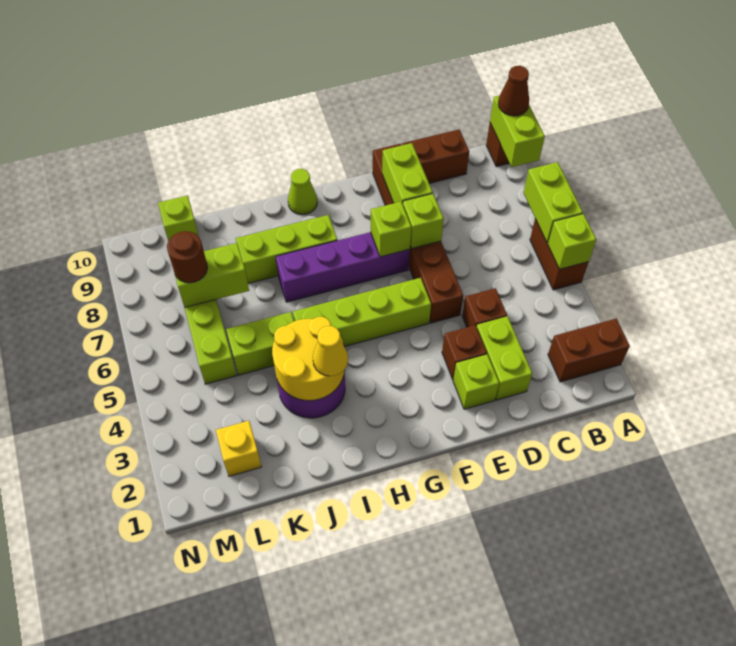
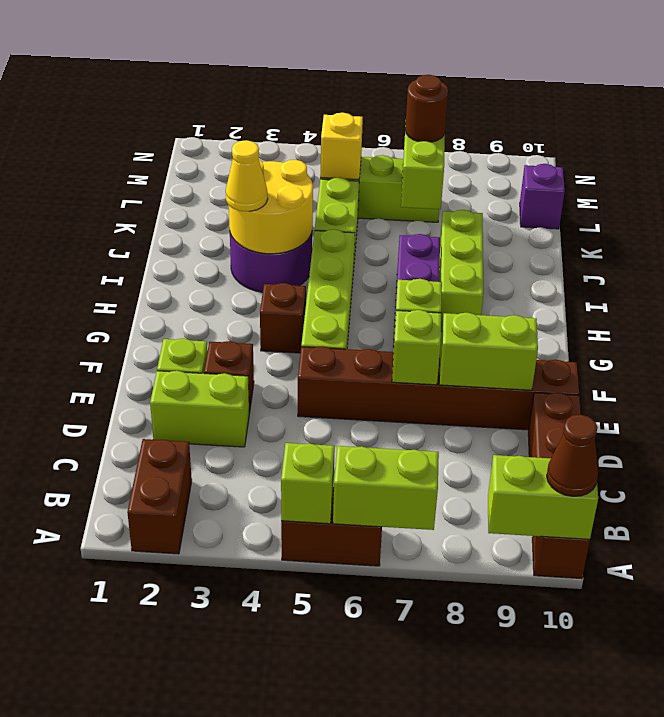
brown brick D4 level 1 -> brown brick G4 level 1
lime cone H10 level 1 -> none
yellow brick L2 level 1 -> yellow brick L5 level 2
lime brick L10 level 1 -> purple brick L10 level 1

